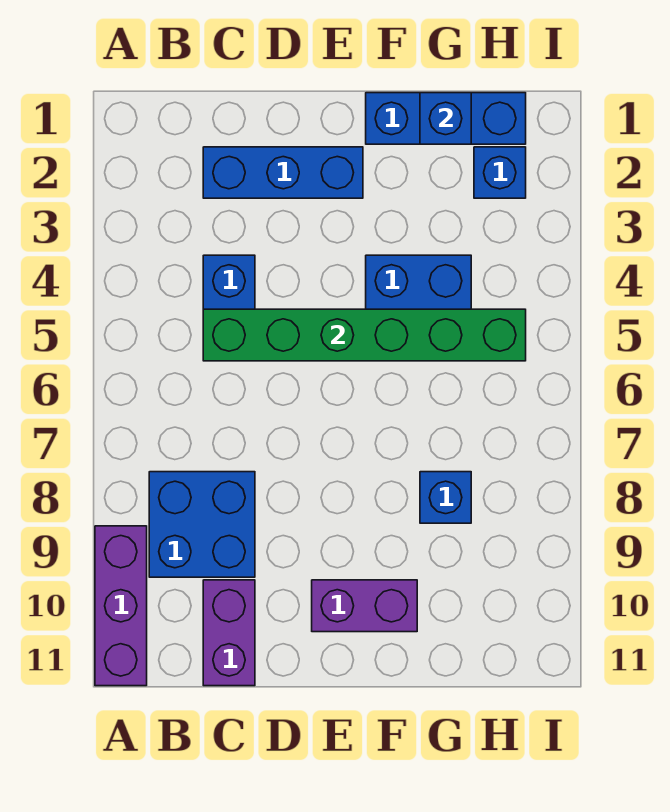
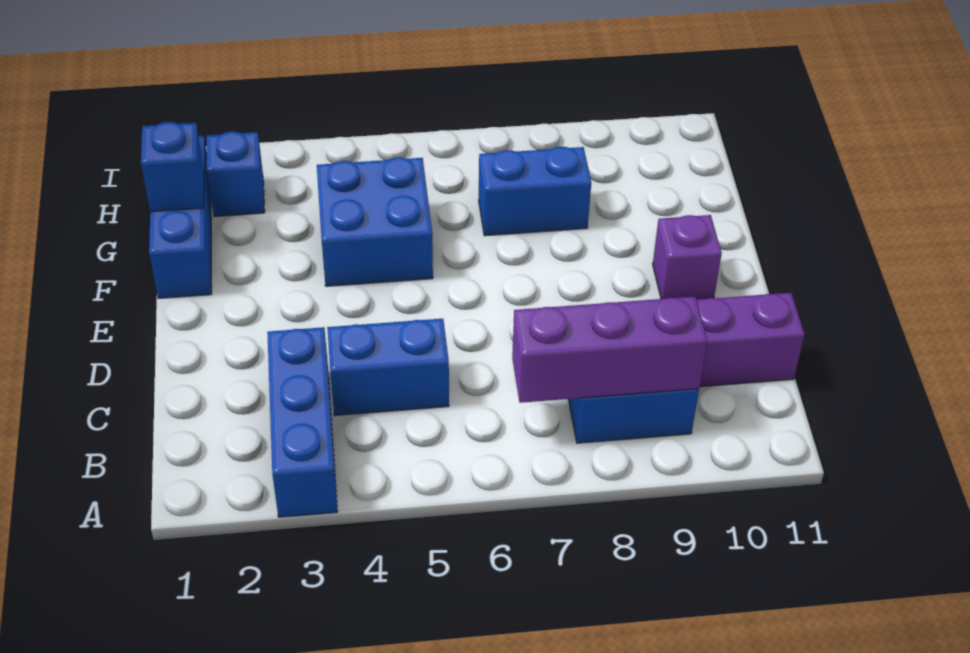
purple brick A9:A11 level 1 -> purple brick B7:B9 level 2
blue brick C2:E2 level 1 -> blue brick A3:C3 level 1
green brick C5:H5 level 2 -> none
purple brick E10:F10 level 1 -> purple brick E10 level 1
blue brick G8 level 1 -> blue brick G7:G8 level 1

